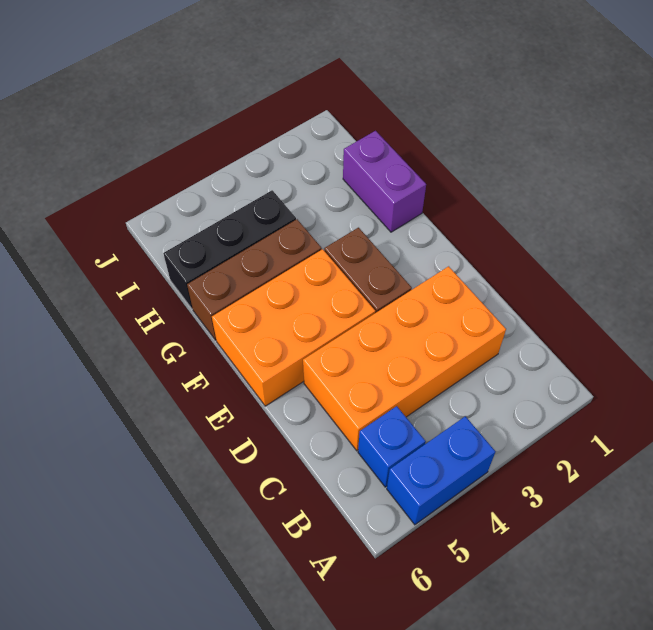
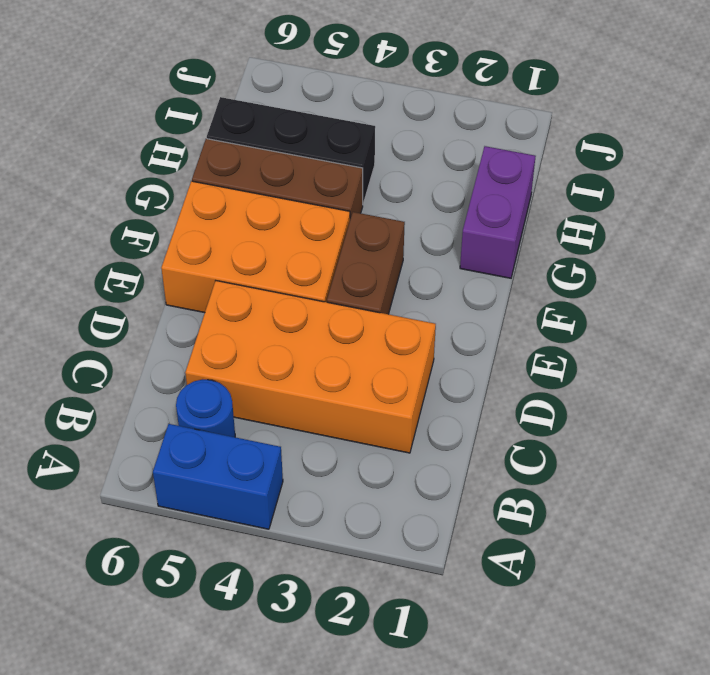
blue brick B5 level 1 -> blue round brick B5 level 1

